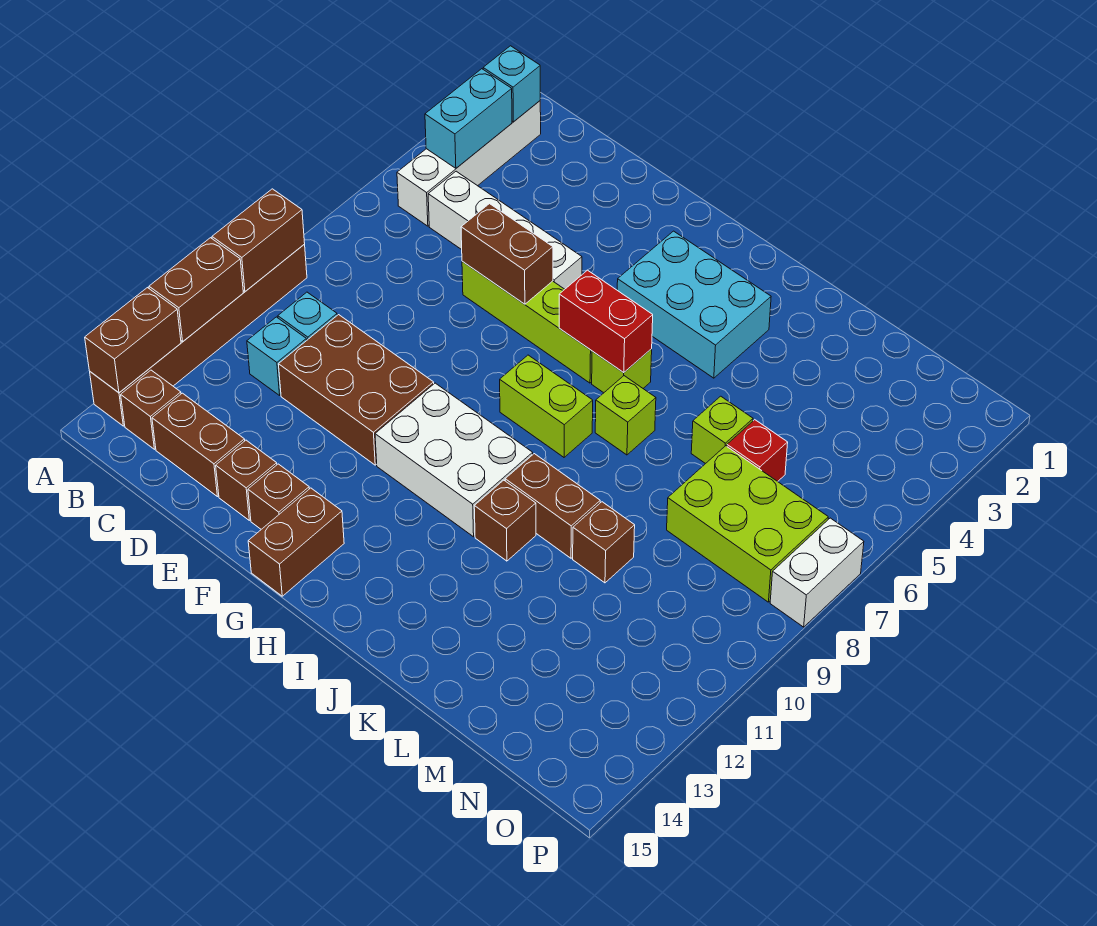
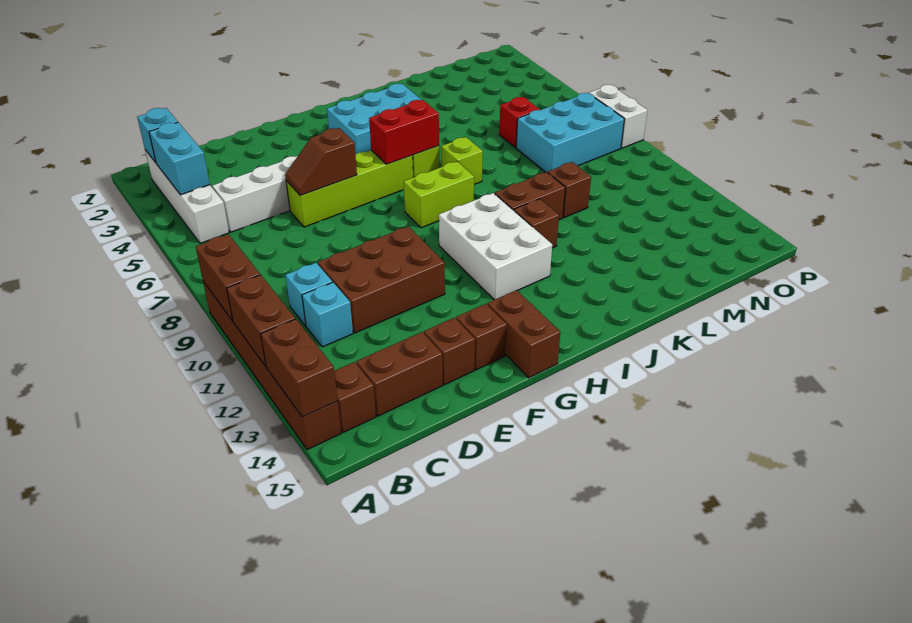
brown brick E6:F6 level 2 -> brown slope E6:F6 level 2 top F
white brick G10:I11 level 1 -> white brick H10:I12 level 1
lime brick L6 level 1 -> none
lime brick M7:O8 level 1 -> cyan brick M7:O8 level 1

